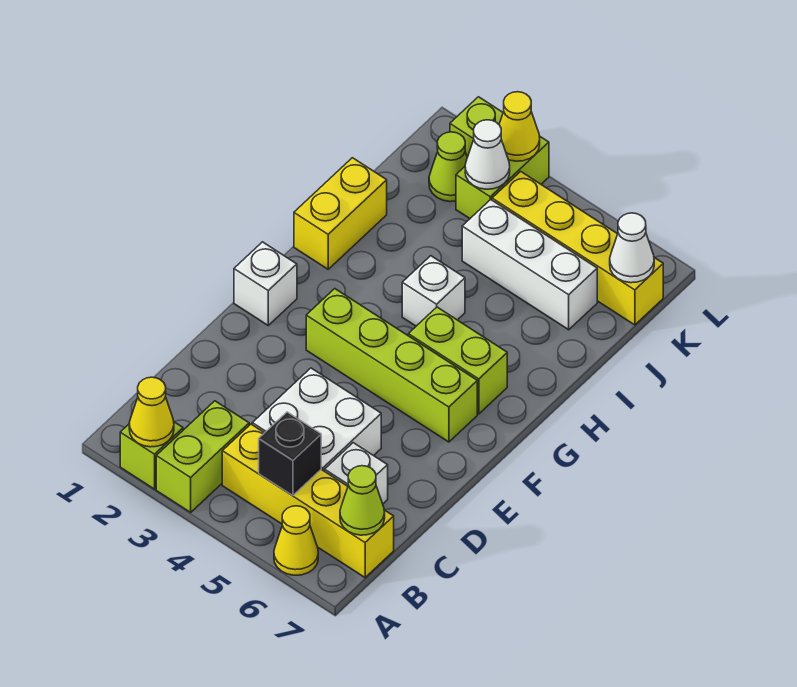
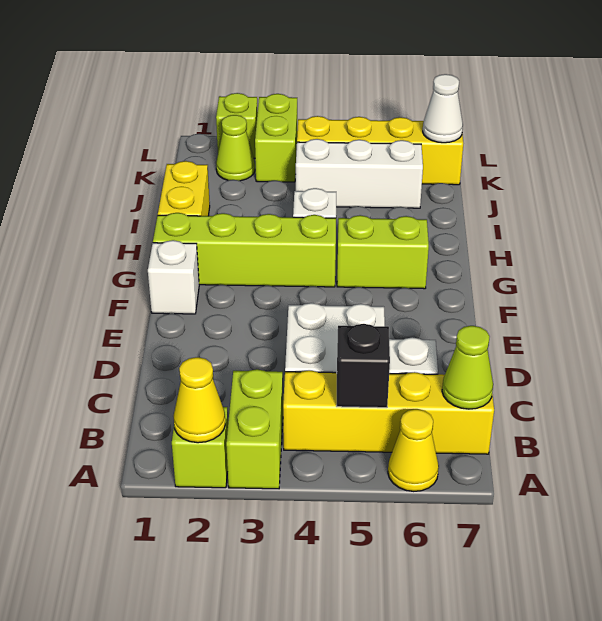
lime brick F3:F6 level 1 -> lime brick G1:G4 level 1
white cone K3 level 2 -> none
yellow cone L3 level 2 -> none

